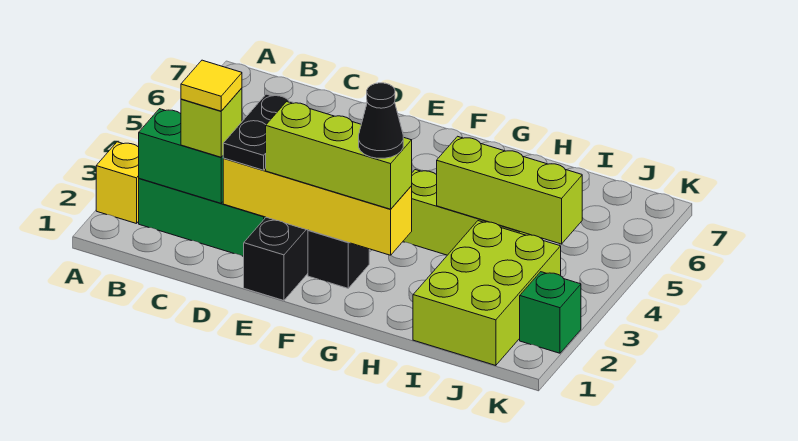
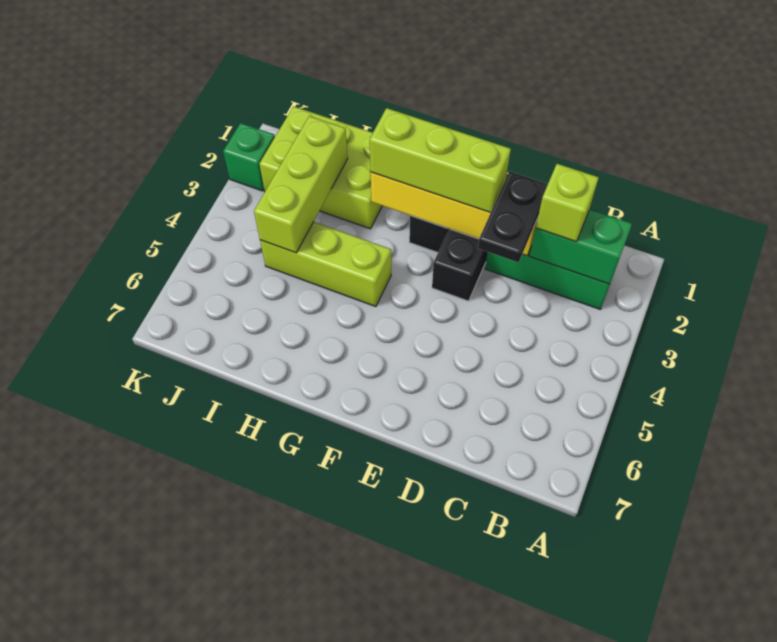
yellow brick A2 level 1 -> none
yellow tile C2 level 4 -> none
black cone G2 level 4 -> none
lime brick H4:J4 level 2 -> lime brick I2:I4 level 2
lime brick I1:J3 level 1 -> lime brick H1:J2 level 1

